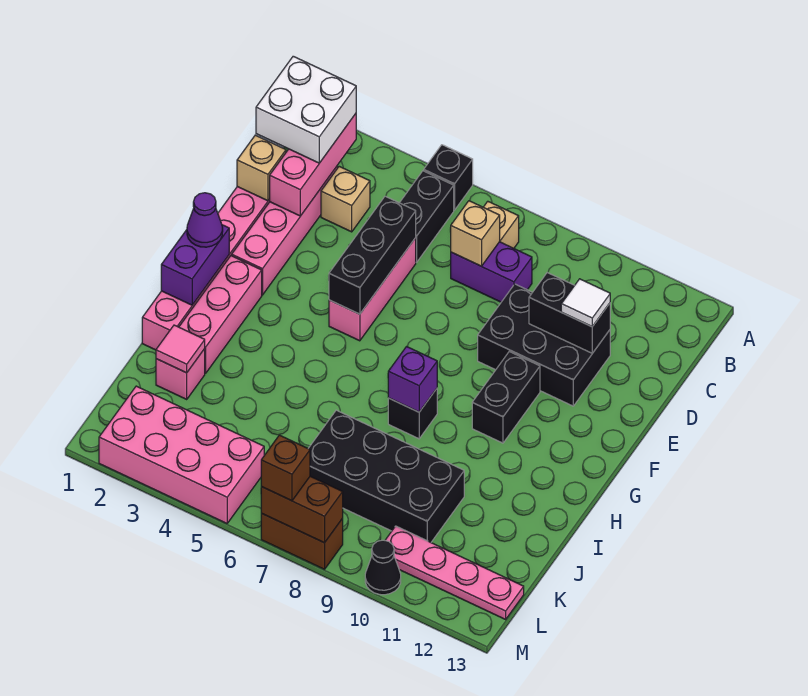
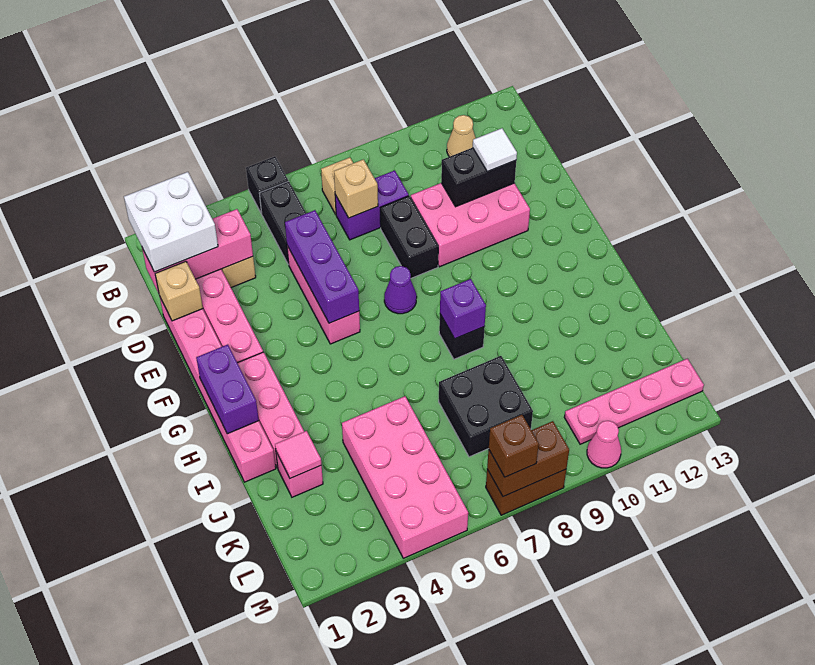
pink brick B2:D2 level 2 -> pink brick C1:C3 level 2
none -> tan cone B11 level 1
black brick D5:F5 level 2 -> purple brick D5:F5 level 2
black brick D9:E11 level 1 -> pink brick D9:E11 level 1
black brick F10:G10 level 1 -> black brick D8:E8 level 1
purple cone G1 level 3 -> purple cone F7 level 1
black brick J7:K10 level 1 -> black brick J7:K8 level 1
pink brick L2:M5 level 1 -> pink brick J4:M5 level 1
black cone M10 level 1 -> pink cone M10 level 1

